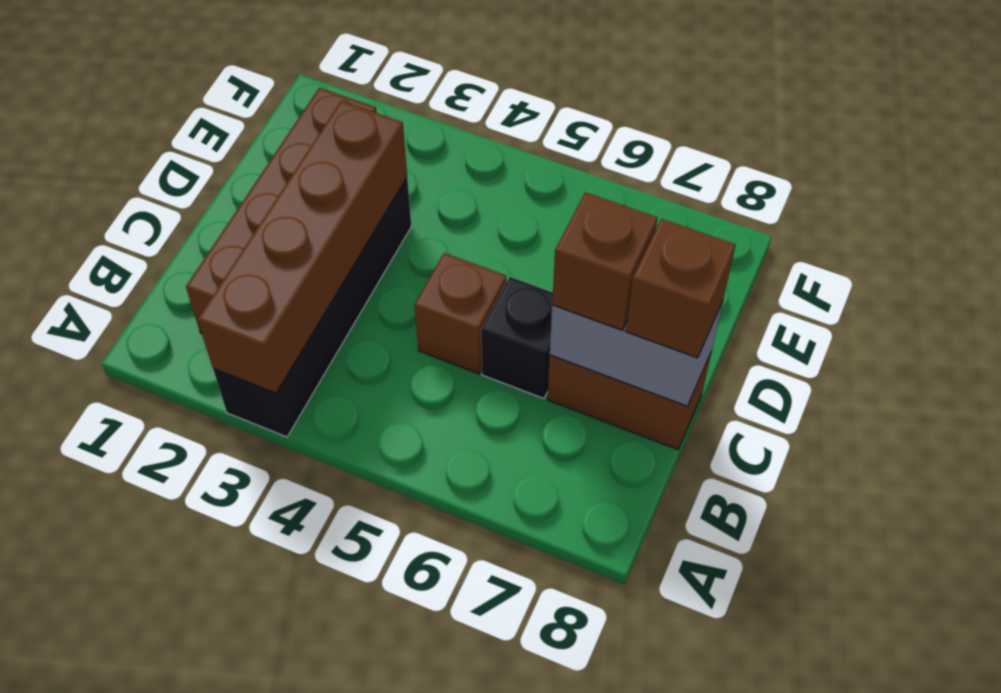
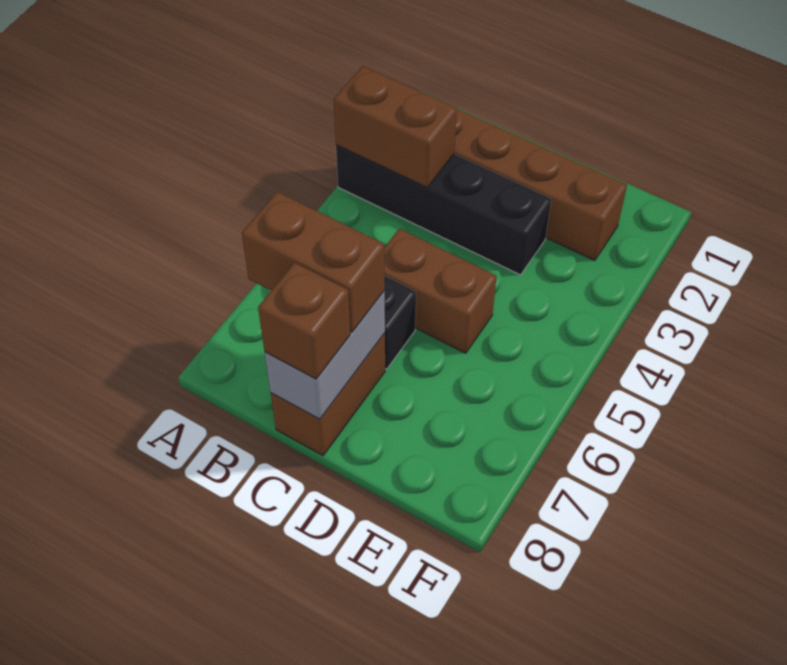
brown brick A3:D3 level 2 -> brown brick A3:B3 level 2
brown brick C5 level 1 -> brown brick C5:D5 level 1
brown brick C7 level 3 -> brown brick B7:C7 level 3

